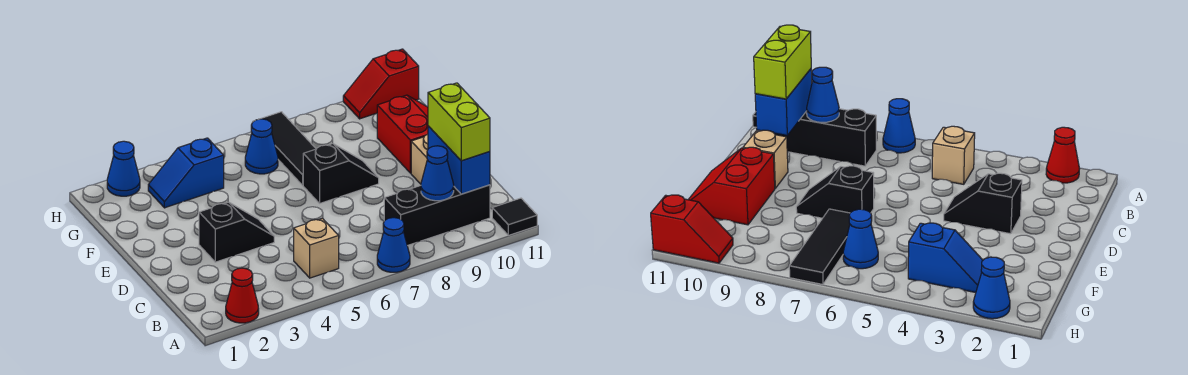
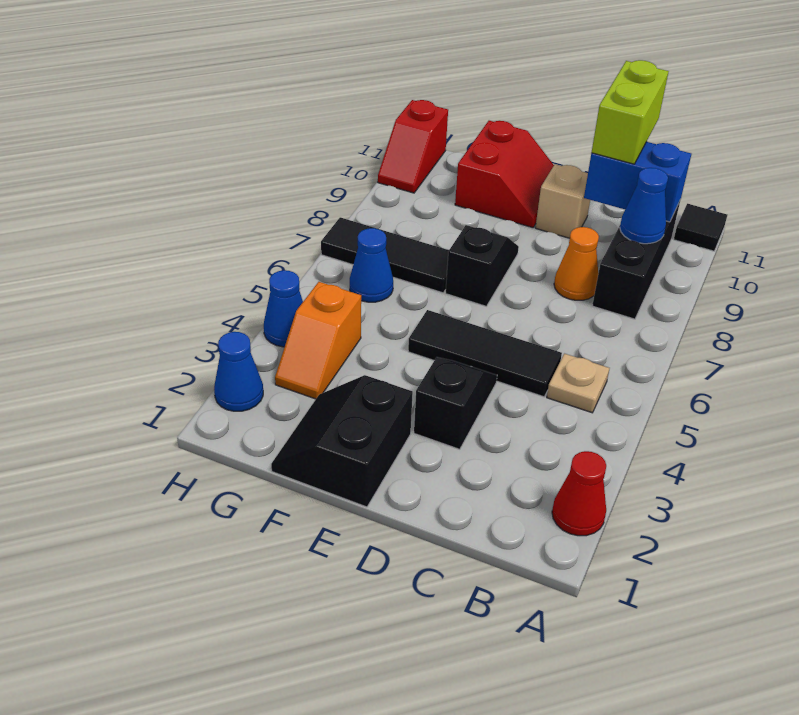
blue cone A7 level 1 -> blue cone H4 level 1
tan brick B5 level 1 -> tan plate B5 level 1
lime brick B10:C10 level 3 -> lime brick C10:C11 level 3
none -> black tile C5:E5 level 1
none -> orange cone C8 level 1
none -> black slope E1:F2 level 1 top E
red slope E10:F11 level 1 top 10 -> red slope E10:F11 level 1 top F
blue slope G3:G4 level 1 top 4 -> orange slope G3:G4 level 1 top 4

